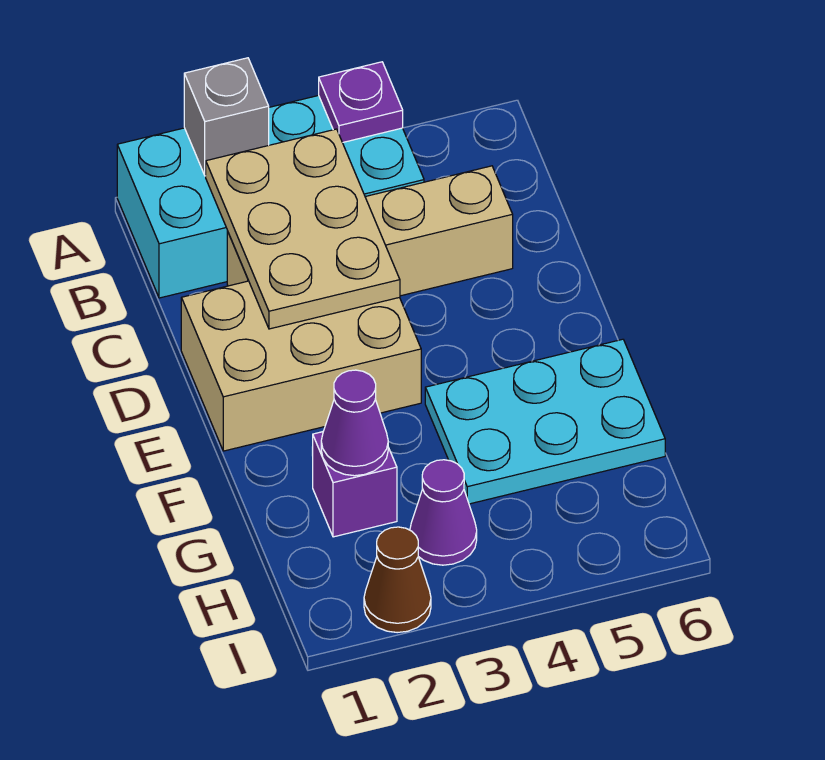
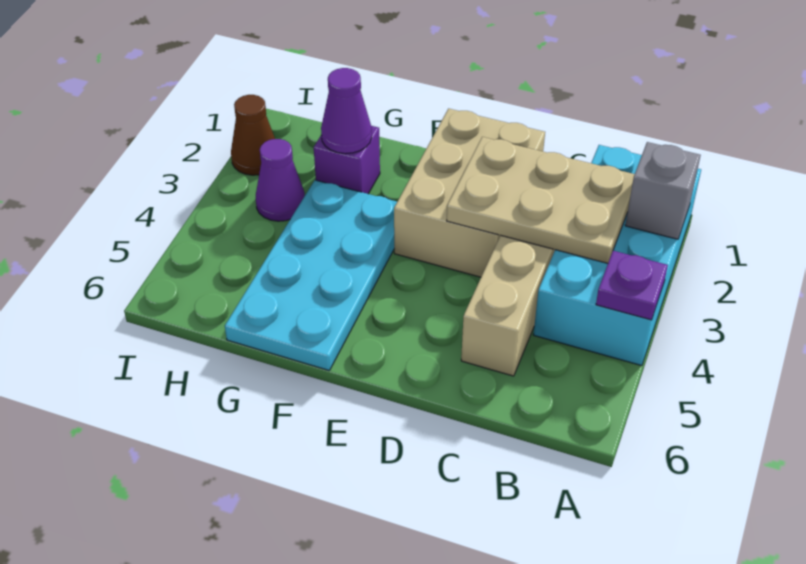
cyan plate F4:G6 level 1 -> cyan plate F3:G6 level 1

